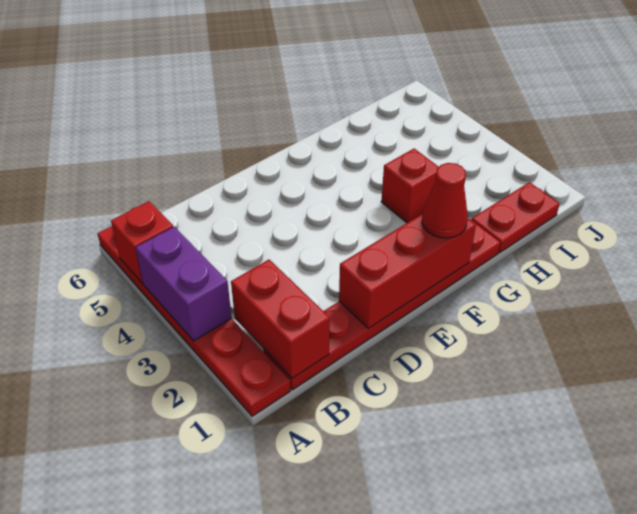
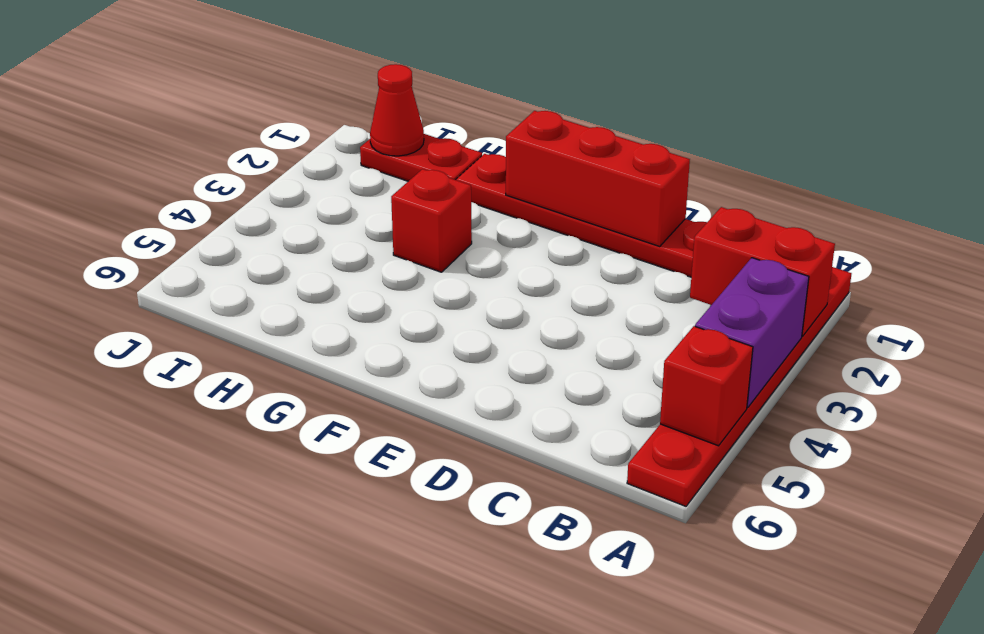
red brick B1:B2 level 2 -> red brick A2:B2 level 2
red cone F1 level 3 -> red cone I1 level 2

